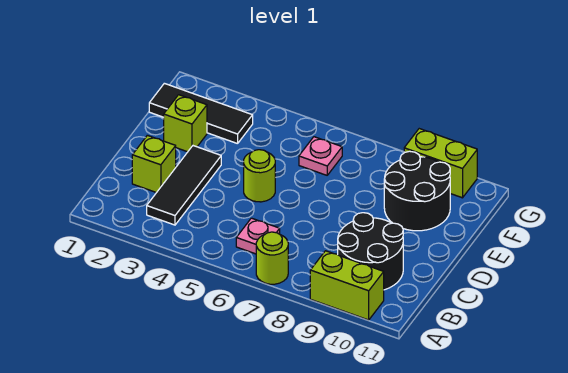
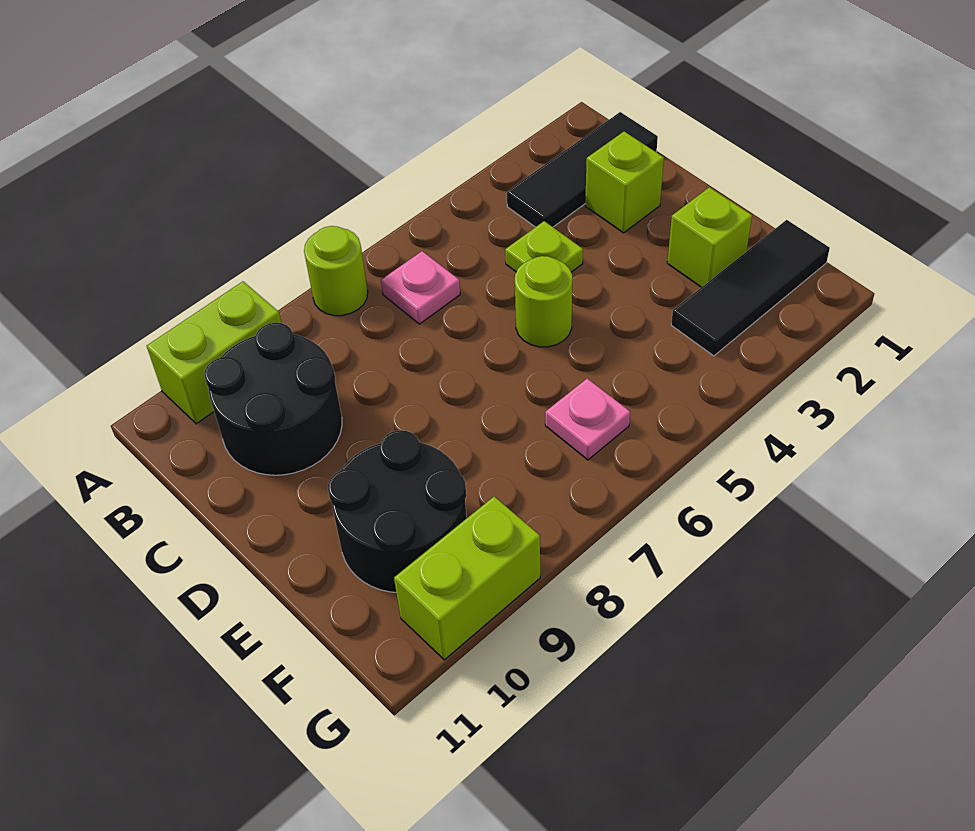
black tile B3:D3 level 1 -> black tile B1:B3 level 1
none -> lime plate C4 level 1

